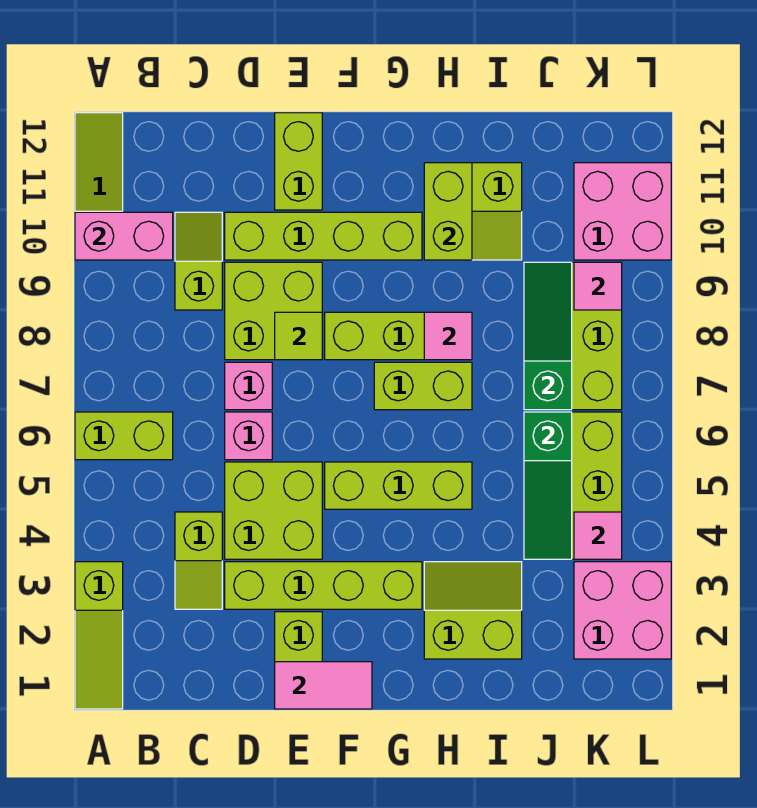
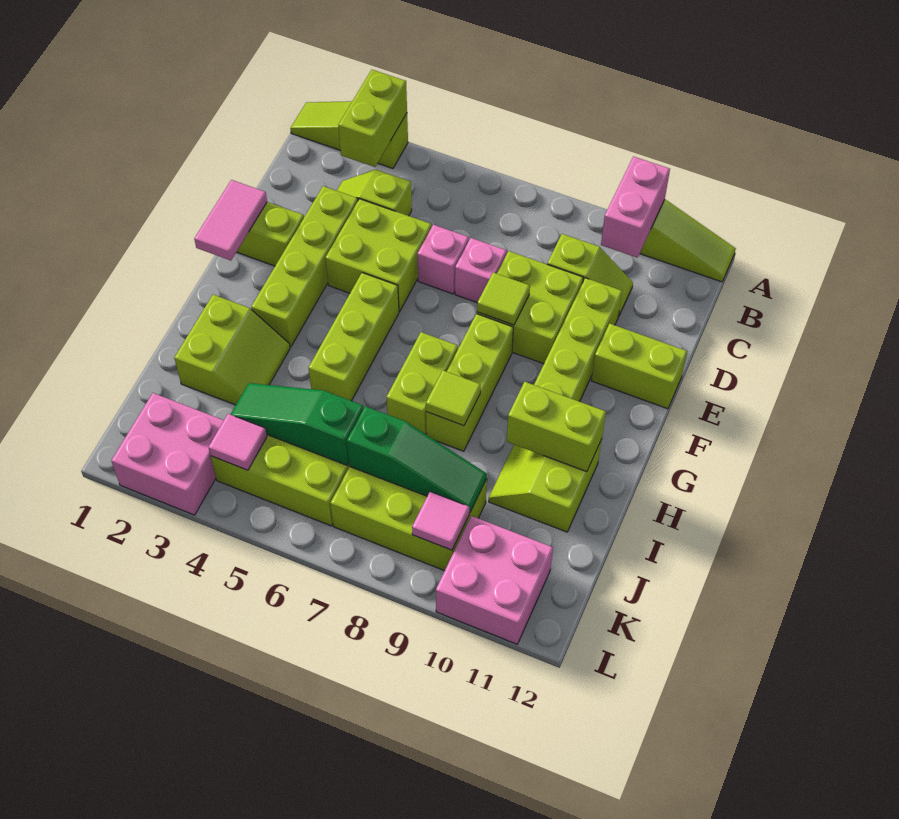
lime brick A6:B6 level 1 -> lime brick A3:B3 level 2
pink tile H8 level 2 -> lime tile H8 level 2

